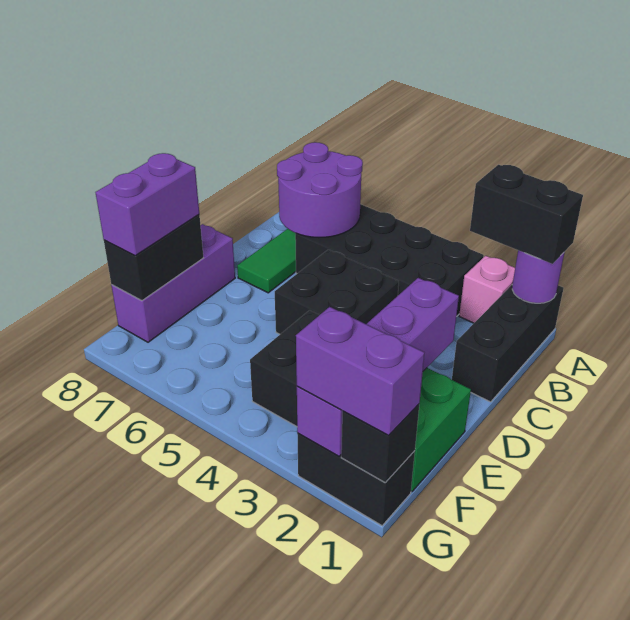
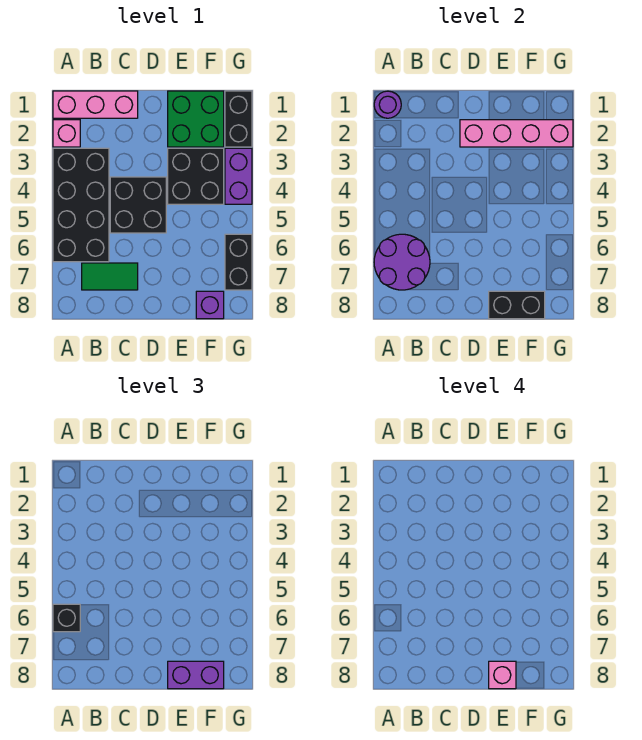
black brick A1:C1 level 1 -> pink brick A1:C1 level 1
black brick A1:A2 level 3 -> black brick G6:G7 level 1
purple brick D2:G2 level 2 -> pink brick D2:G2 level 2
purple brick D8:F8 level 1 -> purple brick F8 level 1
none -> pink brick E8 level 4
black brick G1 level 2 -> black brick A6 level 3
purple brick G1:G2 level 3 -> purple brick G3:G4 level 1

